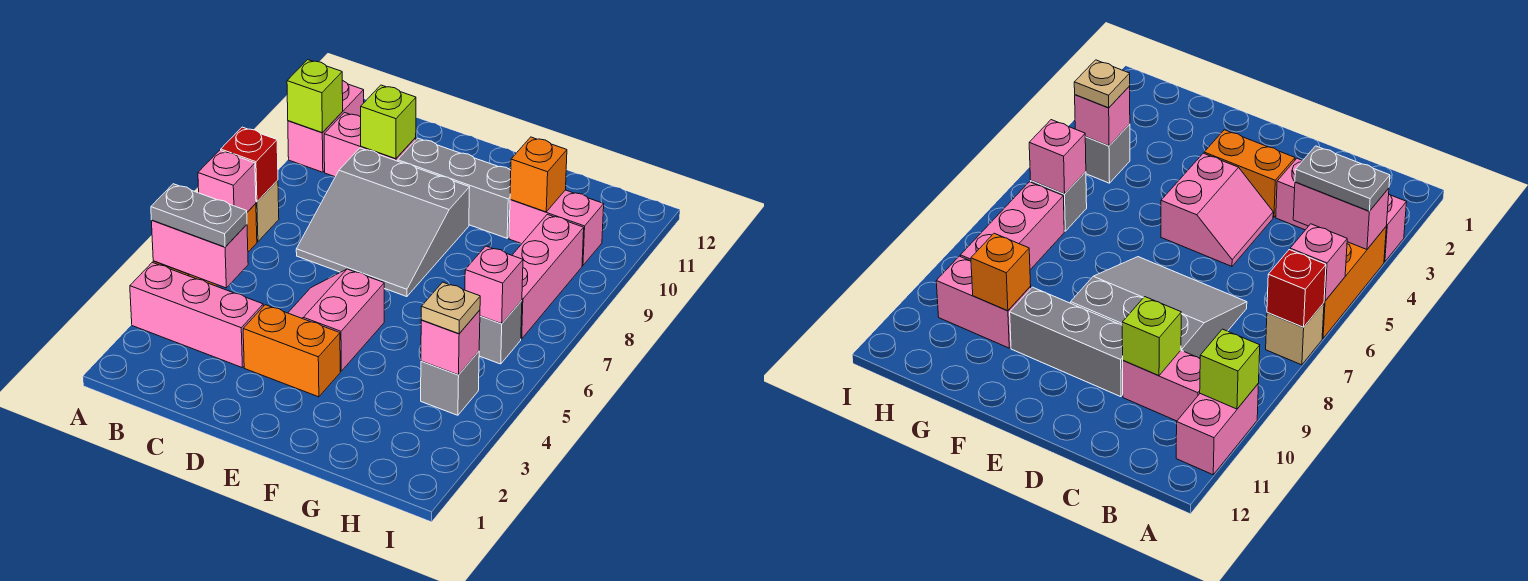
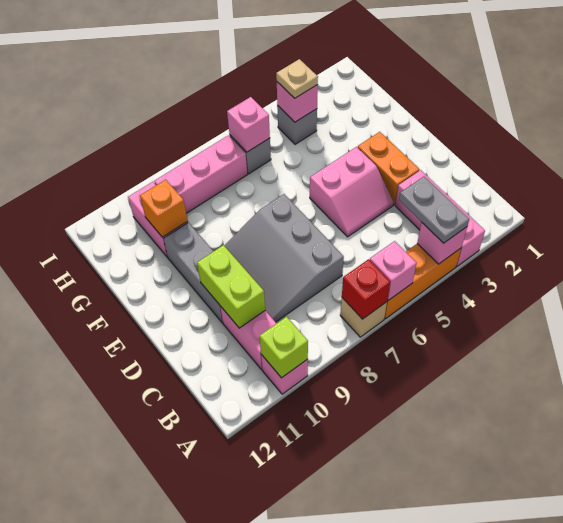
pink brick A4:B4 level 2 -> pink brick A4 level 2
pink brick A10:A11 level 1 -> pink brick A10 level 1
grey slope C7:E9 level 1 top 9 -> grey slope C7:E9 level 1 top 7
lime brick C10 level 2 -> lime brick C10:D10 level 2

